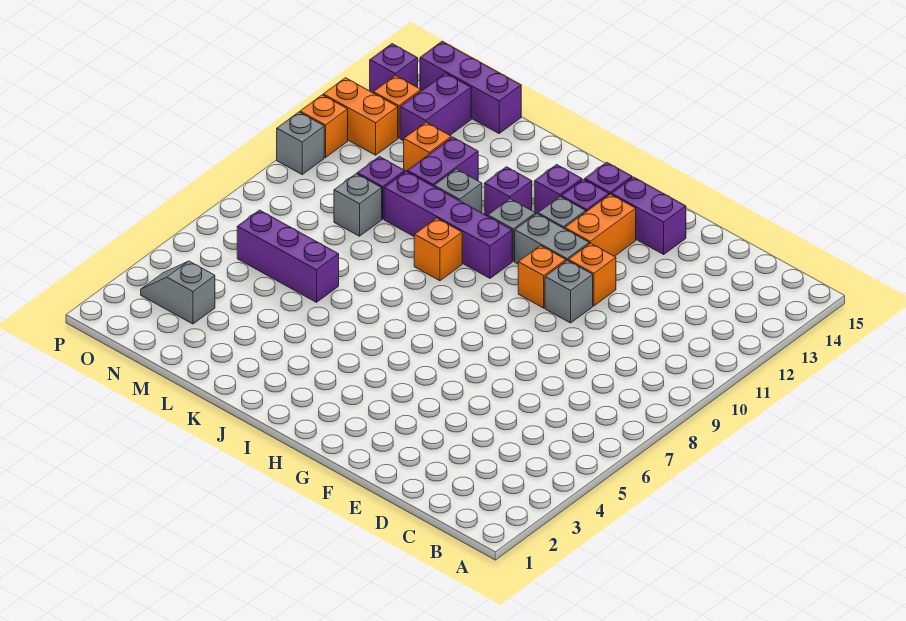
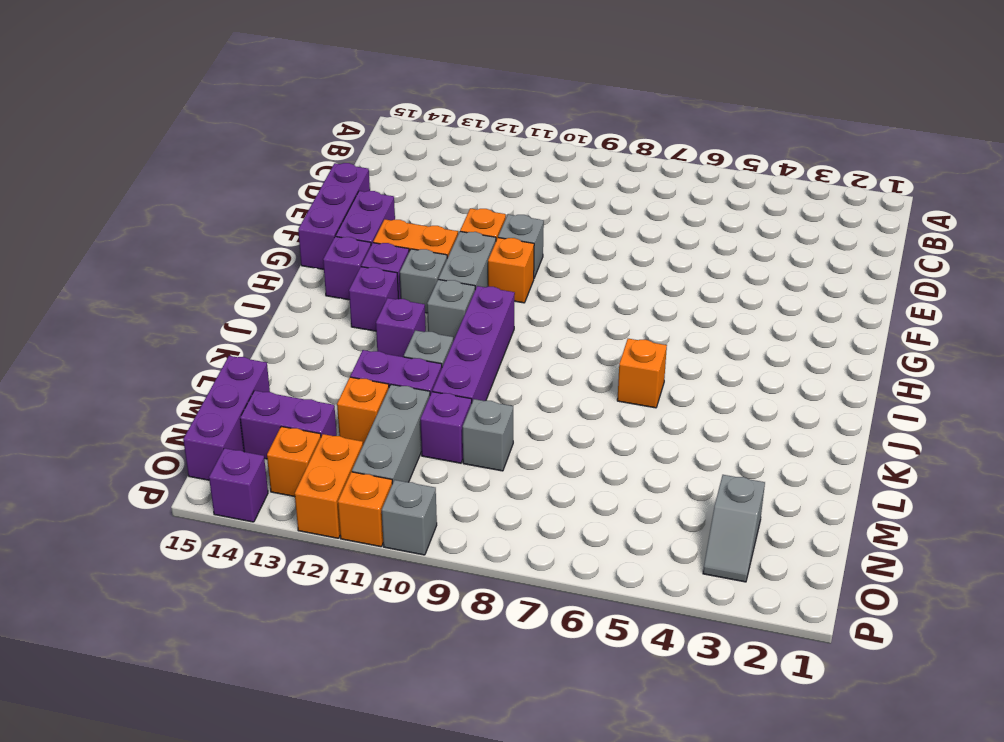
orange brick J9 level 1 -> orange brick J6 level 1
purple brick L6:N6 level 1 -> purple brick E15:G15 level 1
none -> grey brick M11:O11 level 1

